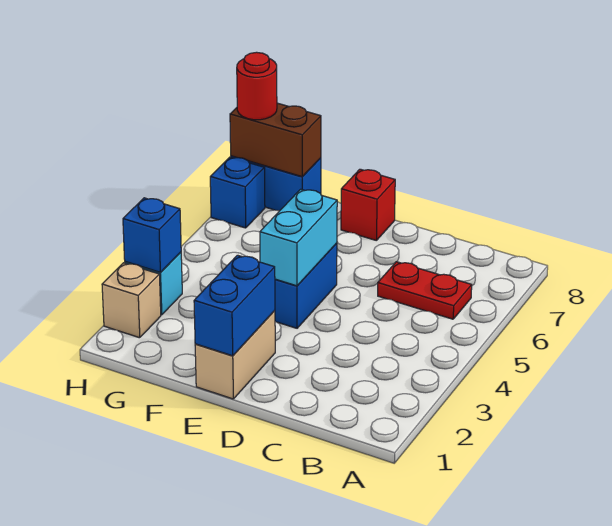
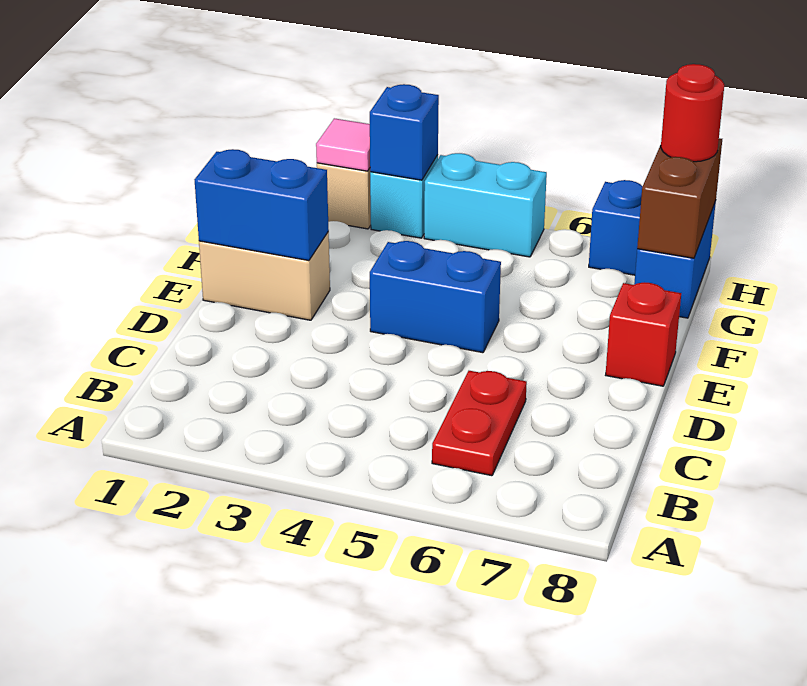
cyan brick E4:E5 level 2 -> cyan brick H4:H5 level 1
none -> pink tile H2 level 2

